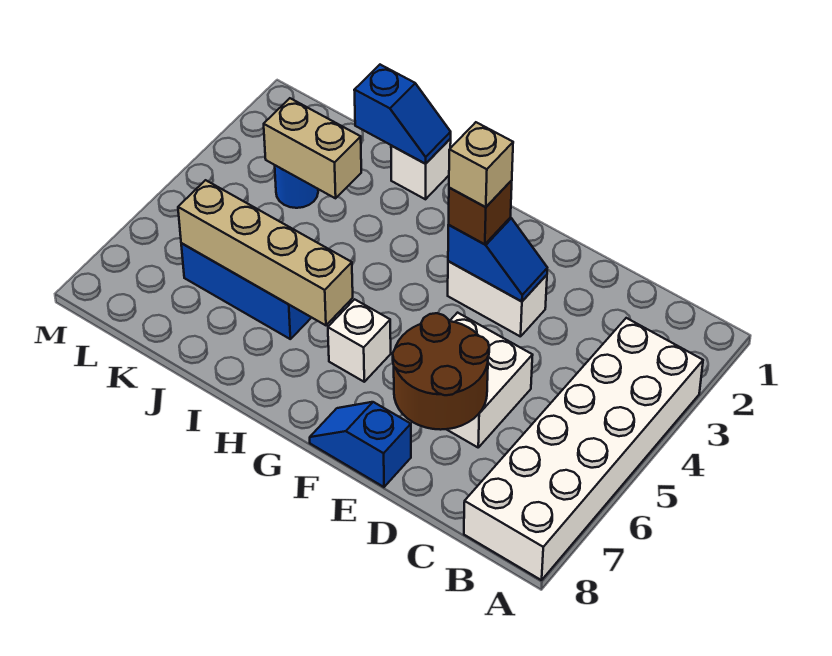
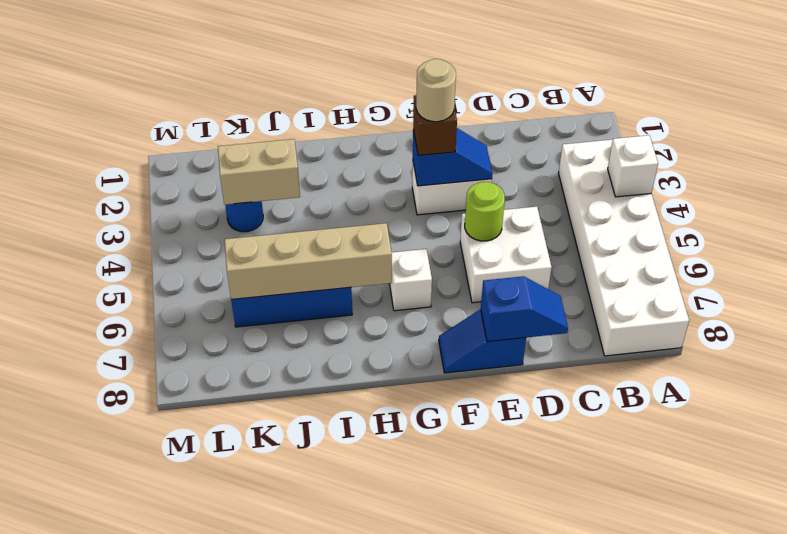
brown round brick D6:E7 level 2 -> none
none -> lime round brick E5 level 2
tan brick F3 level 4 -> tan round brick F3 level 4
white brick I1 level 1 -> white brick A4 level 2
blue slope I1:J1 level 2 top J -> blue slope D8:E8 level 2 top E

